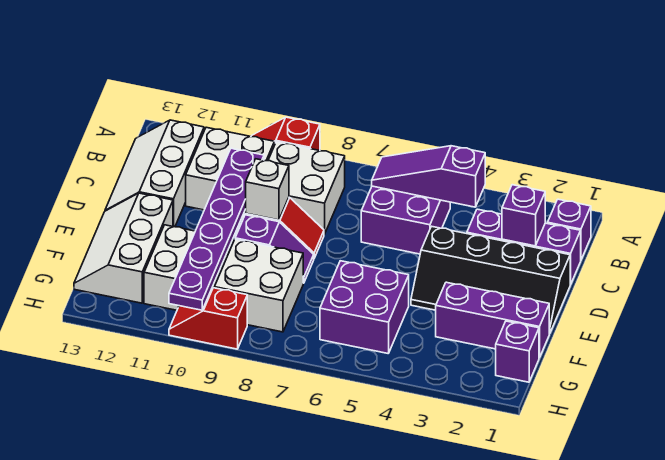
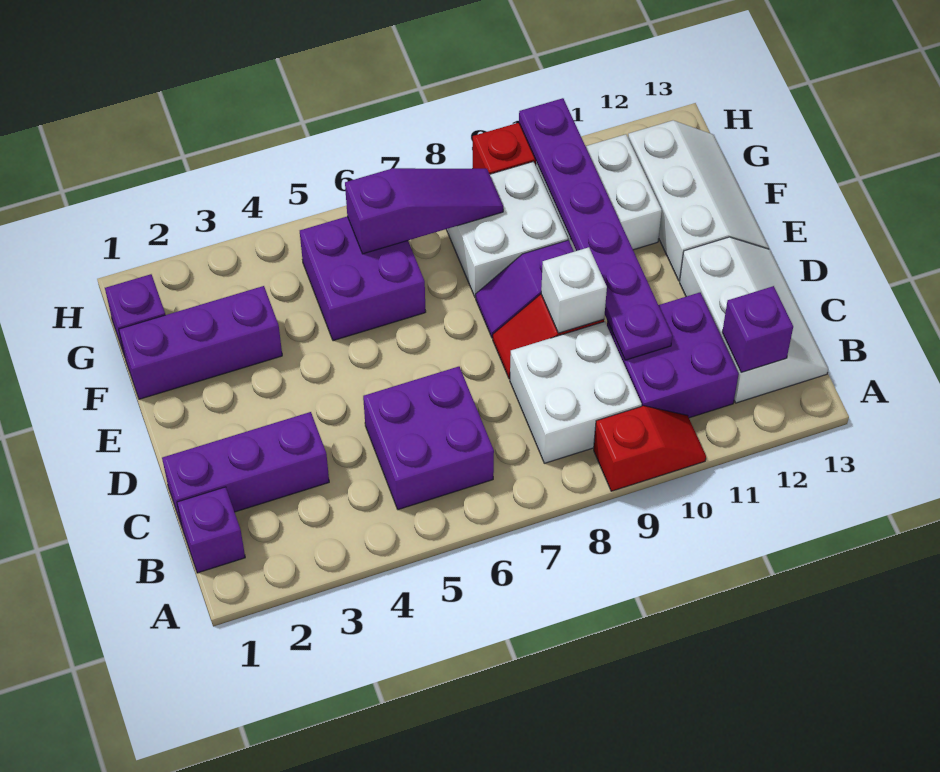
purple slope B4:B6 level 2 top 4 -> purple slope G6:G8 level 2 top 6
white brick B10:C11 level 1 -> purple brick B10:C11 level 1
purple brick C2 level 2 -> purple brick B12 level 2
black slope D1:E4 level 1 top D -> none

